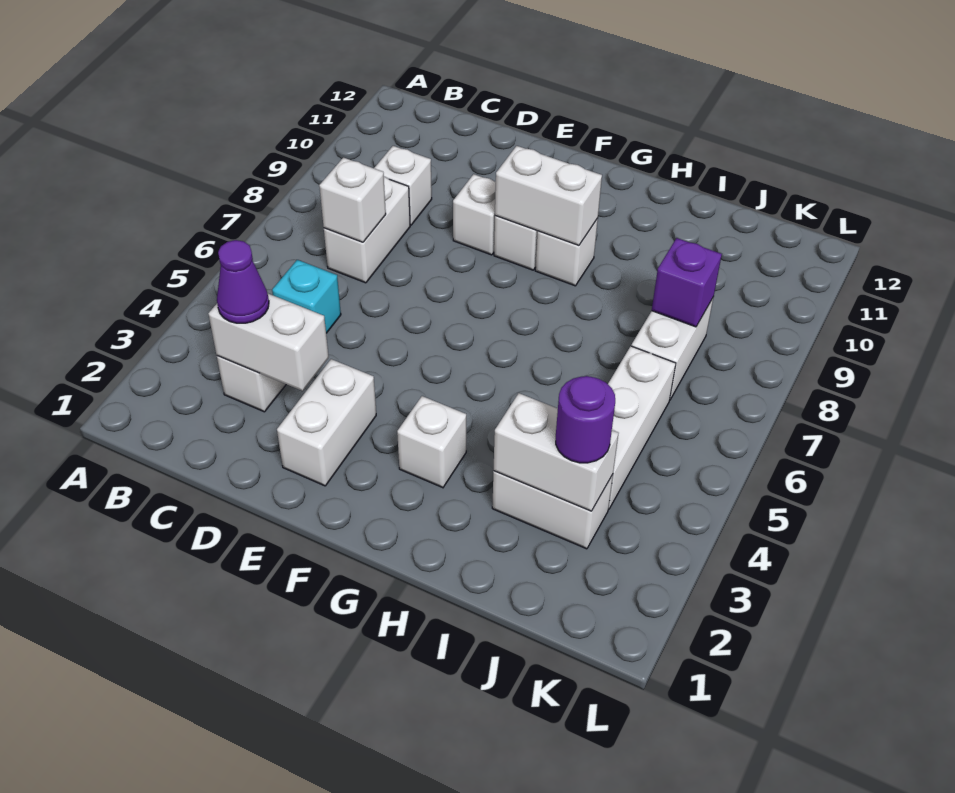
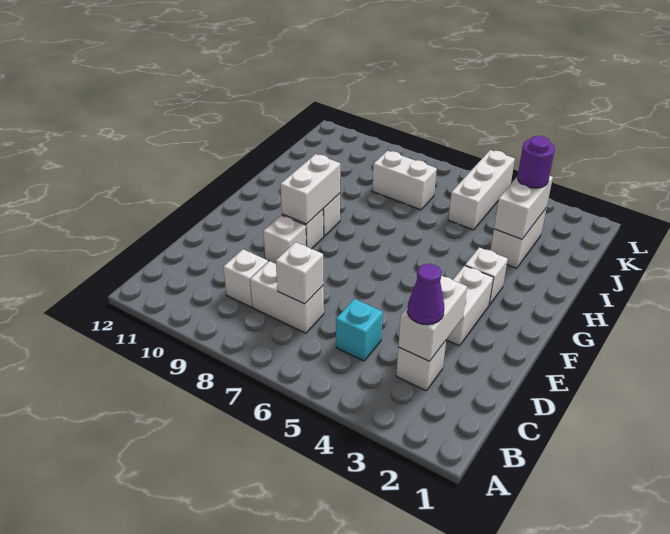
white brick E2:E3 level 1 -> white brick E3:F3 level 1
white brick J4:J6 level 1 -> white brick J5:L5 level 1
purple brick J8 level 2 -> none

